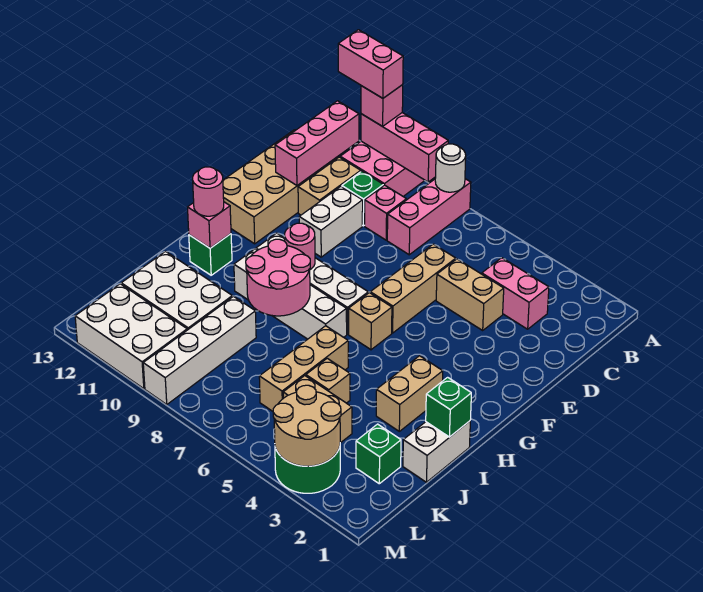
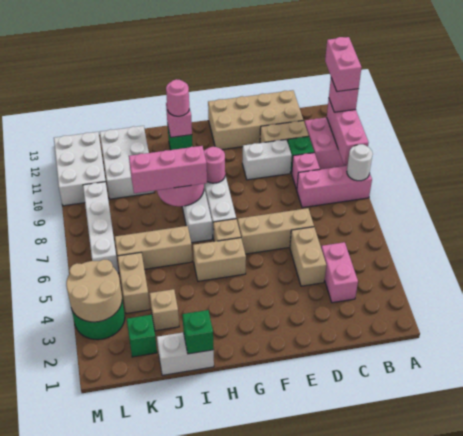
pink brick B12:D12 level 2 -> pink brick H8:J8 level 3
tan brick H3:I3 level 1 -> tan brick G5:H5 level 1
tan brick J5 level 1 -> tan brick J3 level 1
white brick J9:M9 level 1 -> white brick L6:L9 level 1

